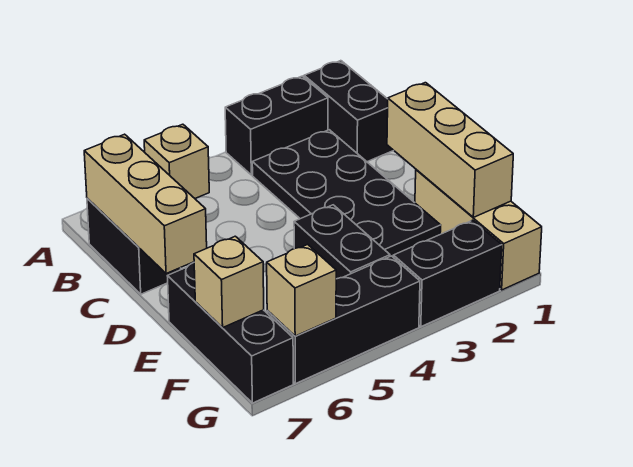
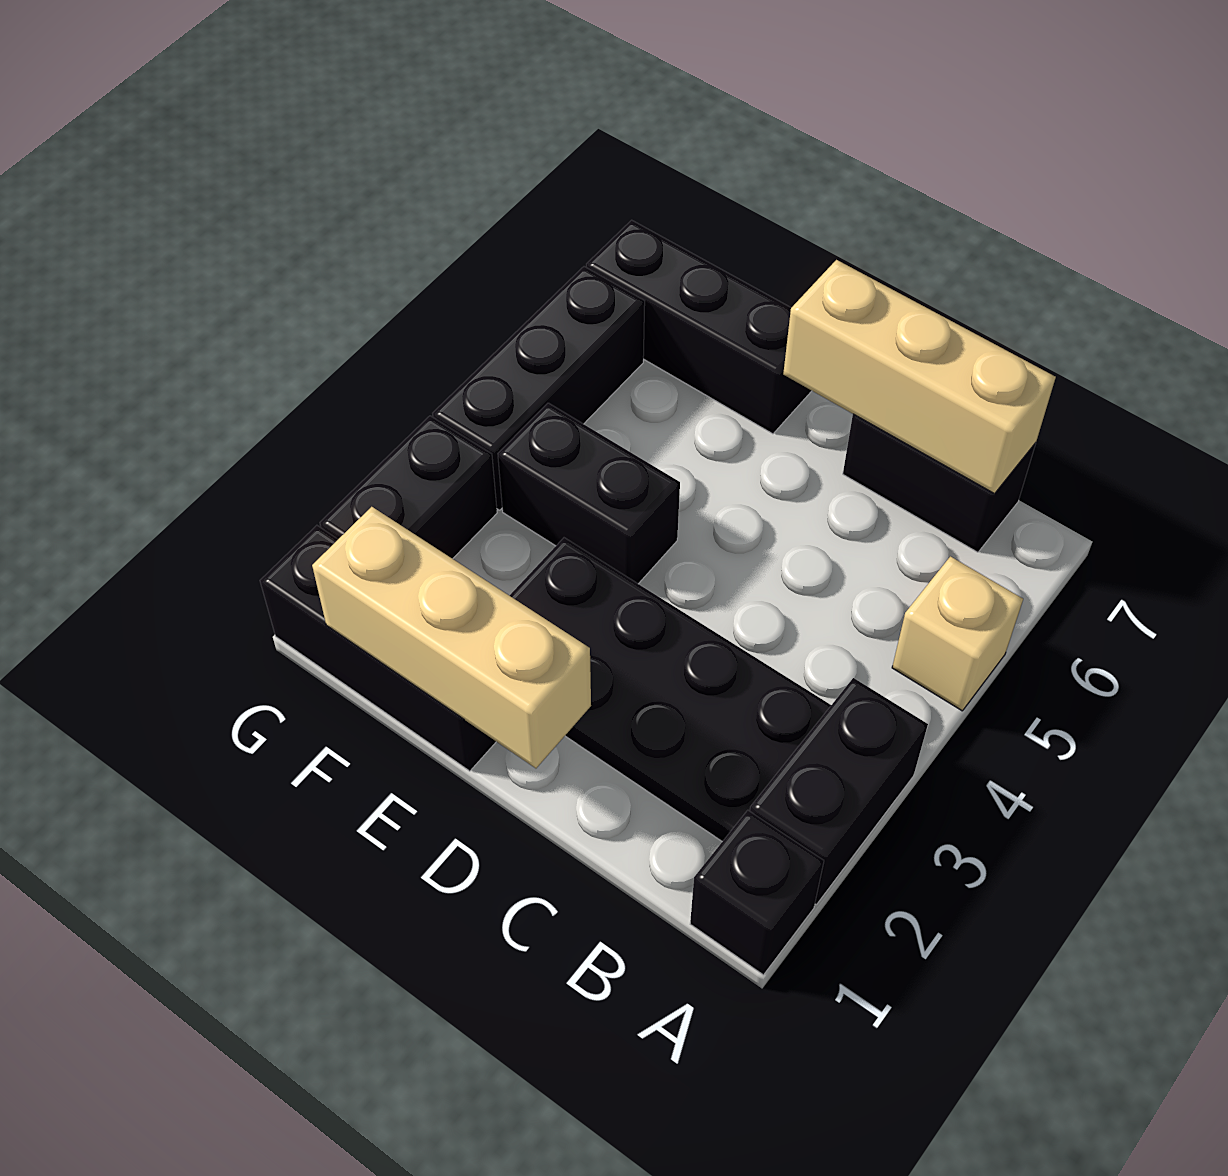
black brick A1:B1 level 1 -> black brick A1 level 1
tan brick E1:G1 level 1 -> black brick E1:G1 level 1
tan brick F7 level 2 -> none
tan brick G6 level 2 -> none

